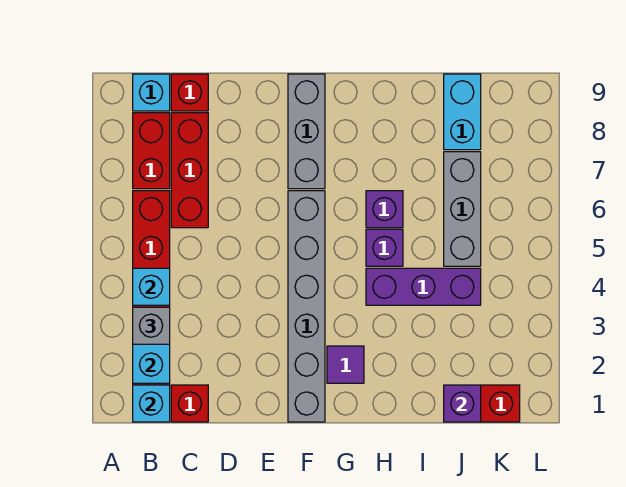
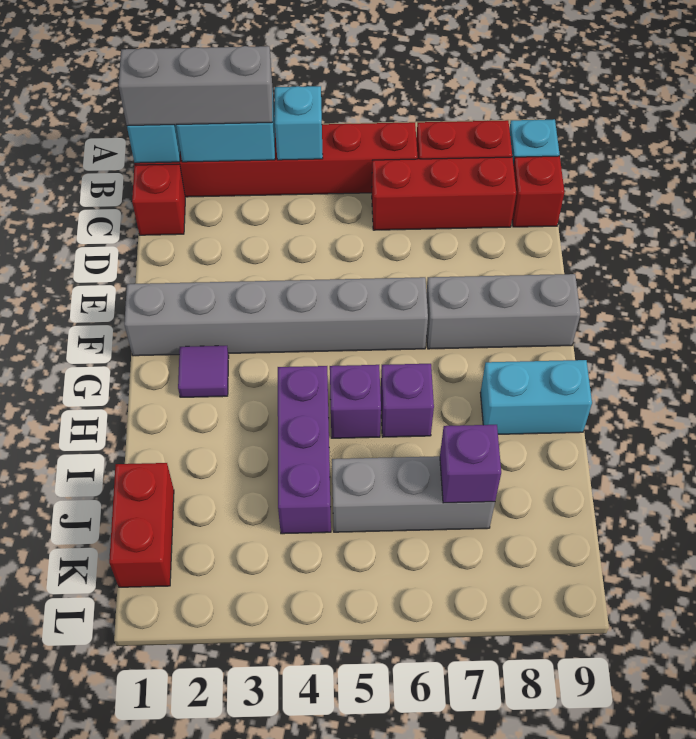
grey brick B3 level 3 -> grey brick B1:B3 level 3
purple brick J1 level 2 -> purple brick J7 level 2
cyan brick J8:J9 level 1 -> cyan brick H8:H9 level 1

